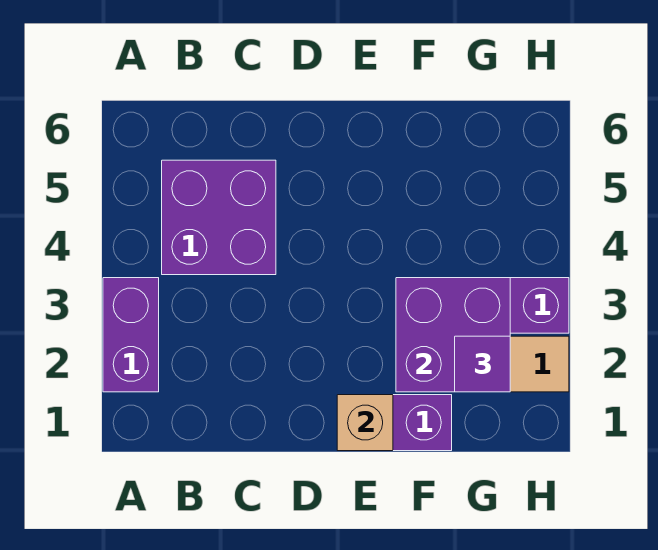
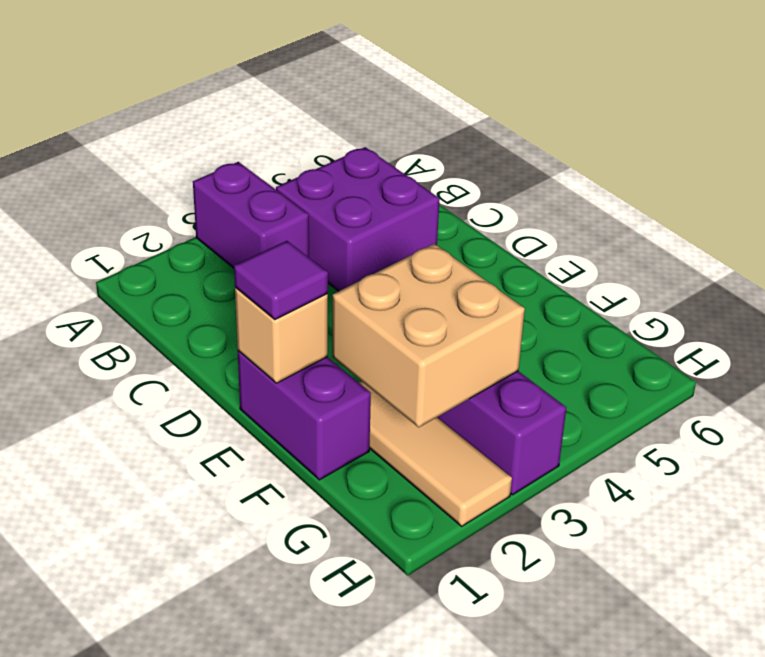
purple brick A2:A3 level 1 -> purple brick A3:B3 level 1
purple brick F2:G3 level 2 -> tan brick F2:G3 level 2
purple tile G2 level 3 -> purple tile E1 level 3

